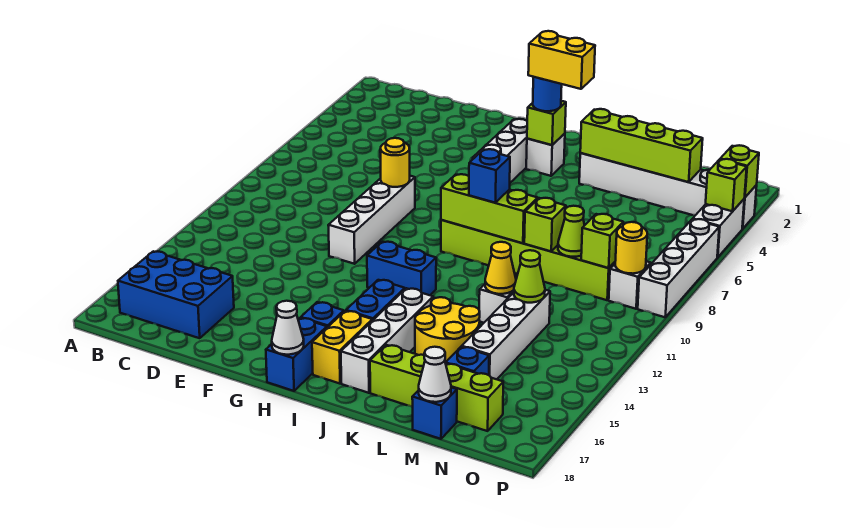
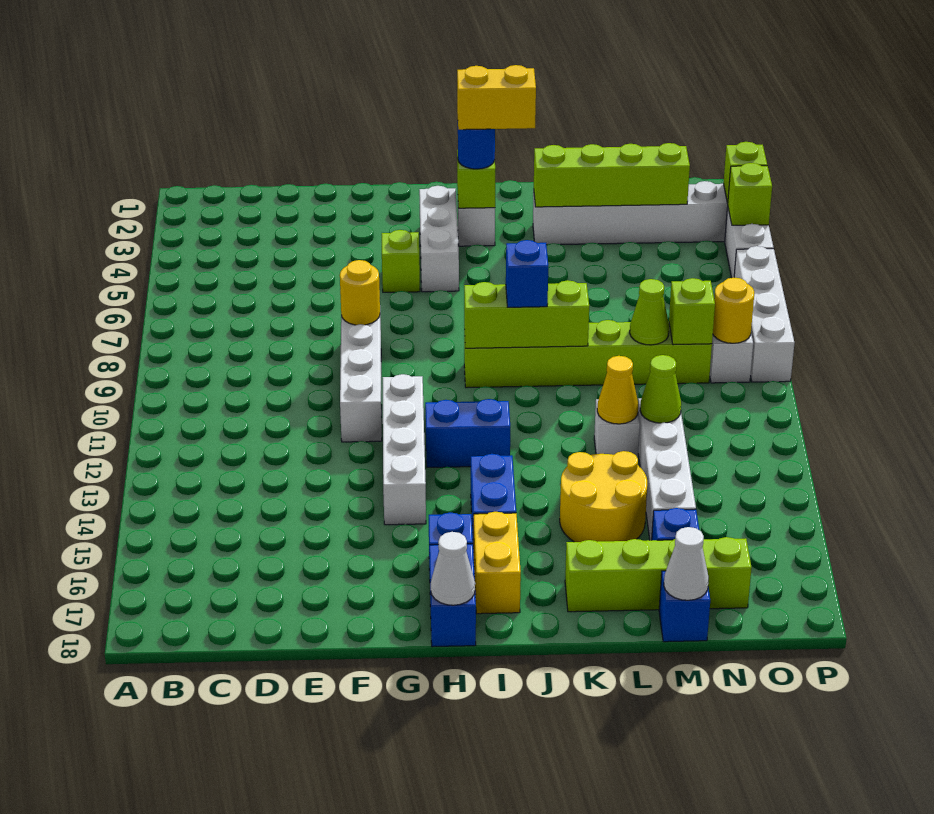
blue brick B16:D17 level 1 -> none
white brick J14:J17 level 1 -> white brick G11:G14 level 1
lime brick L9 level 2 -> lime brick G5 level 1

